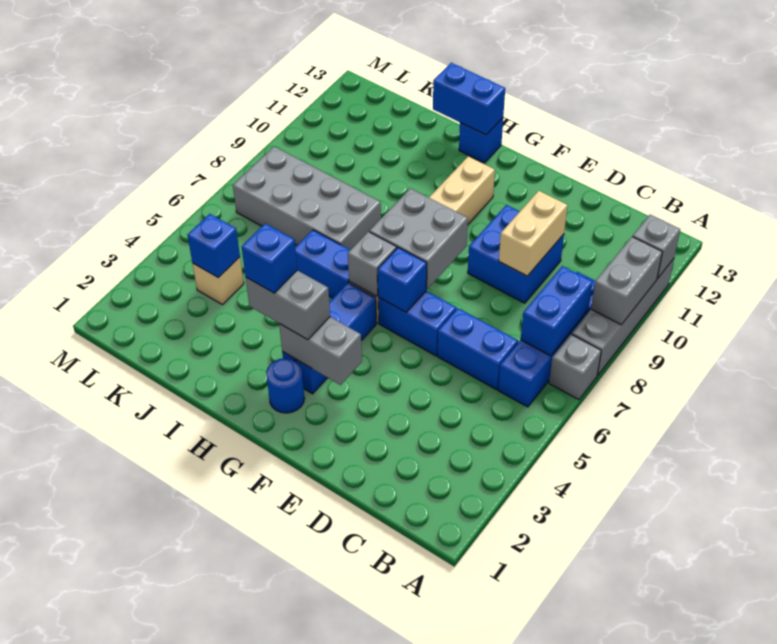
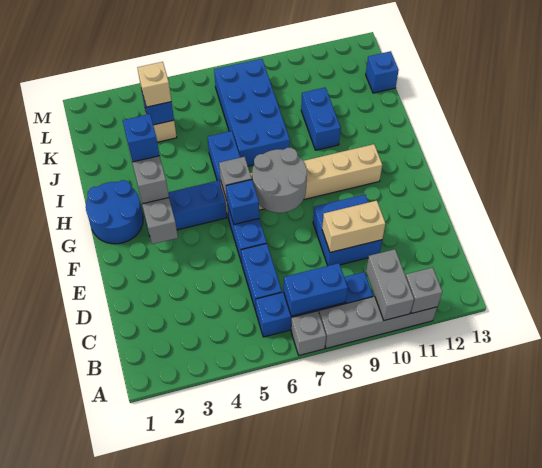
grey brick A9:A10 level 2 -> grey brick A10:B10 level 2
grey brick F7:G8 level 2 -> grey round brick F7:G8 level 2
blue round brick G2 level 1 -> blue round brick G1:H2 level 1
blue brick H13 level 1 -> blue brick K13 level 1
blue brick H13:I13 level 2 -> blue brick I10:J10 level 1
grey brick I7:L8 level 1 -> blue brick I7:L8 level 1
none -> tan brick K4 level 3

